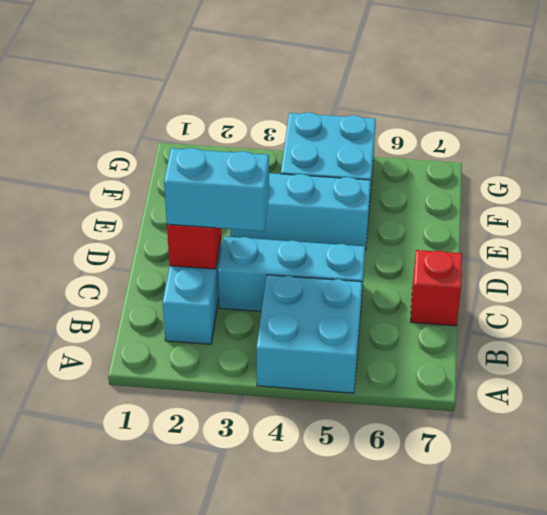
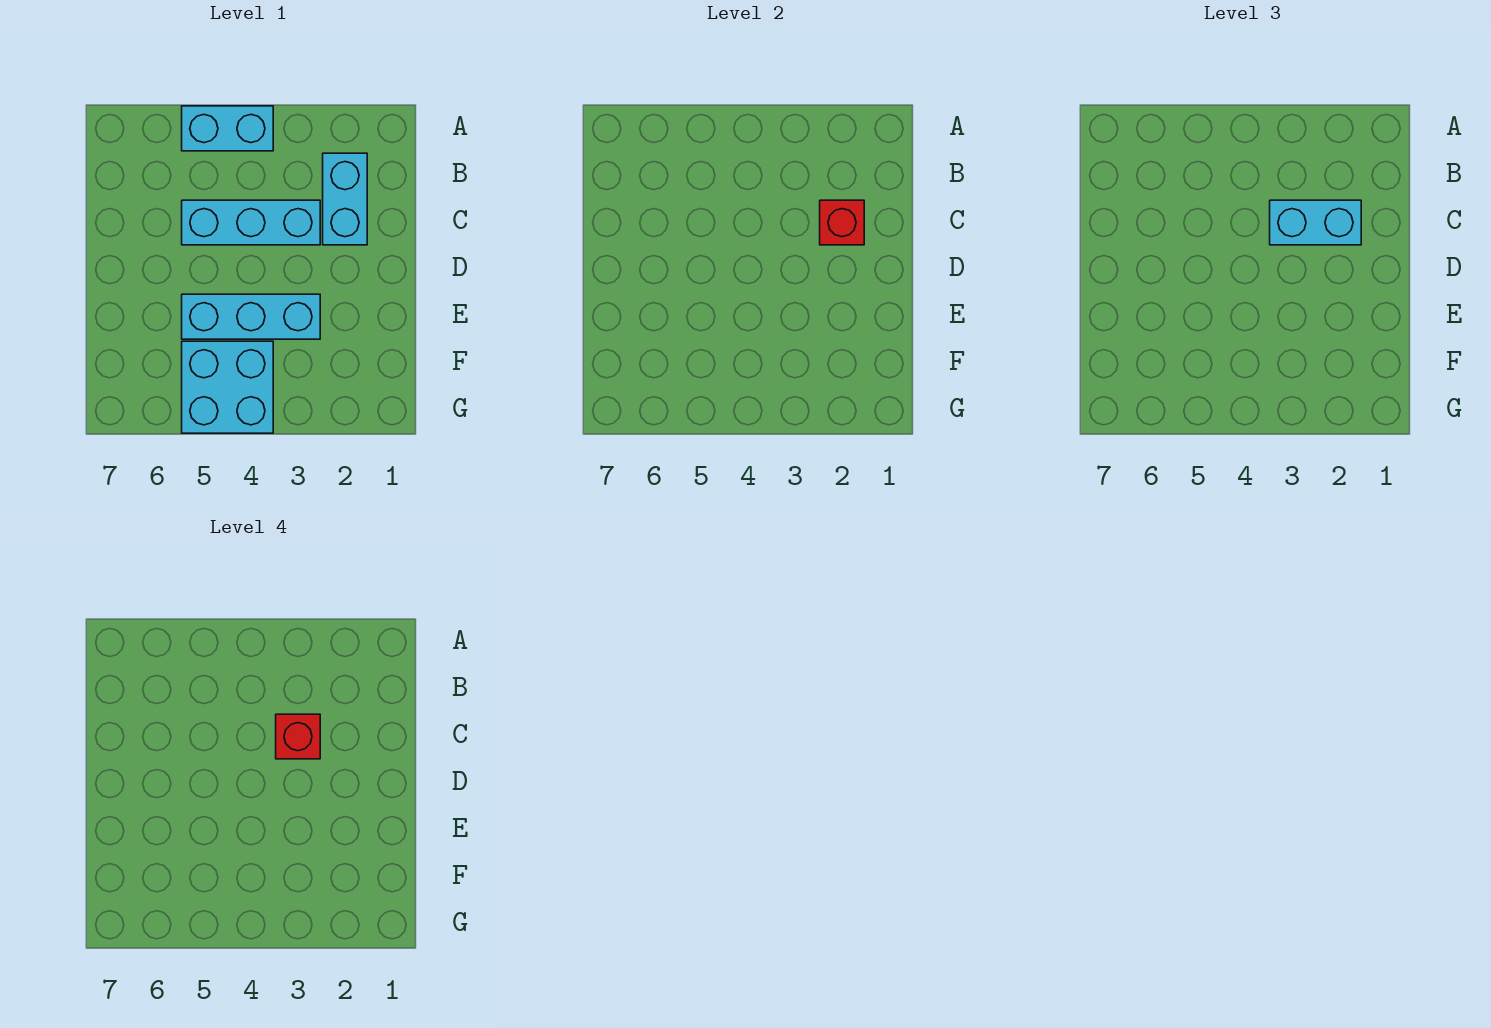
cyan brick A4:B5 level 1 -> cyan brick A4:A5 level 1
red brick C7 level 1 -> red brick C3 level 4

